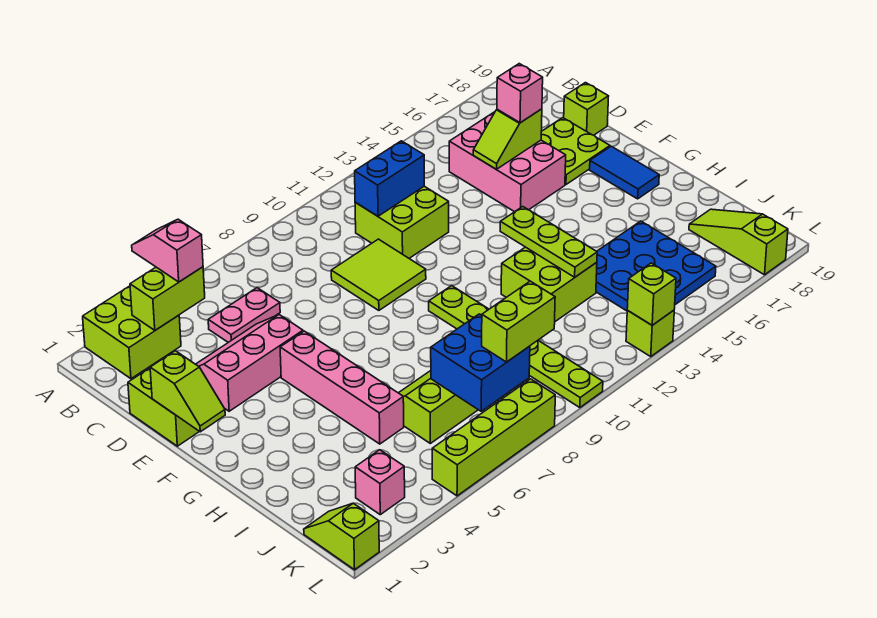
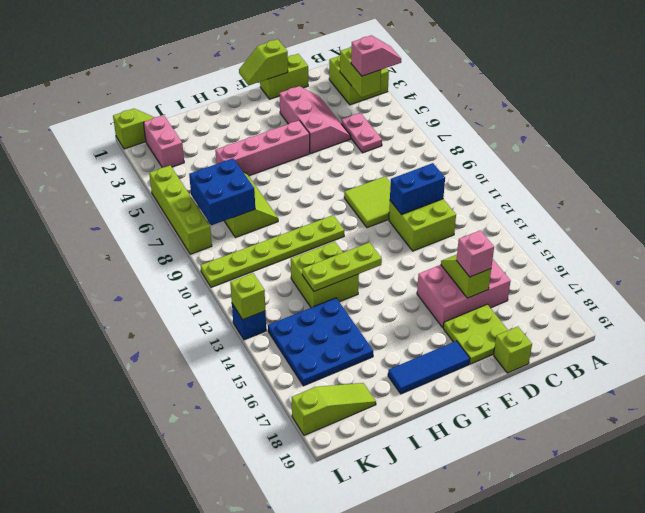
blue brick C11:C12 level 2 -> blue brick C11:D11 level 2
blue tile F18:G18 level 1 -> blue tile F18:H18 level 1
pink brick K3 level 1 -> pink brick K2:K3 level 1
lime brick K8:K9 level 3 -> none
lime brick L13 level 1 -> blue brick L13 level 1

